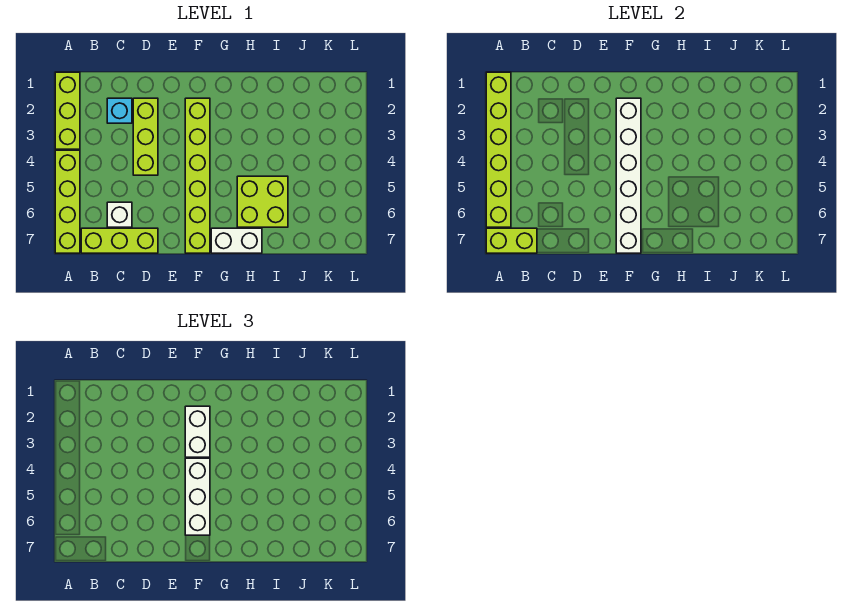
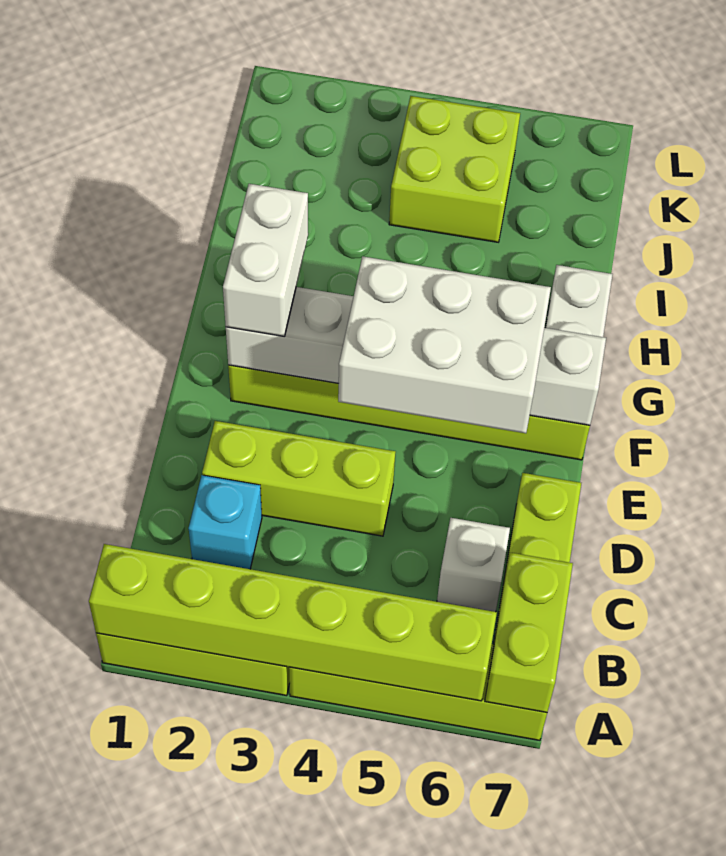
white brick F2:F3 level 3 -> white brick F2:G2 level 3
white brick F4:F6 level 3 -> white brick E4:F6 level 3
lime brick H5:I6 level 1 -> lime brick J4:K5 level 1

